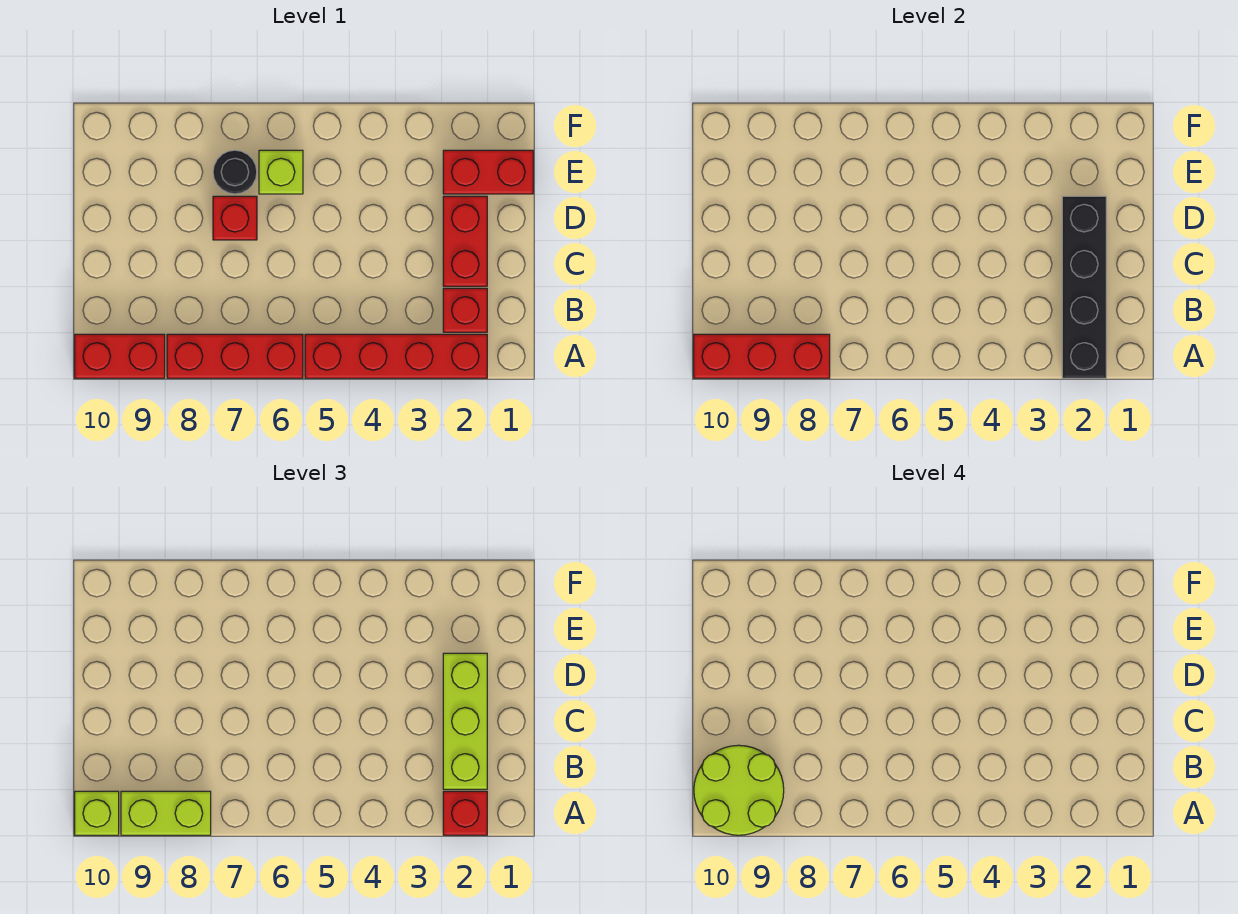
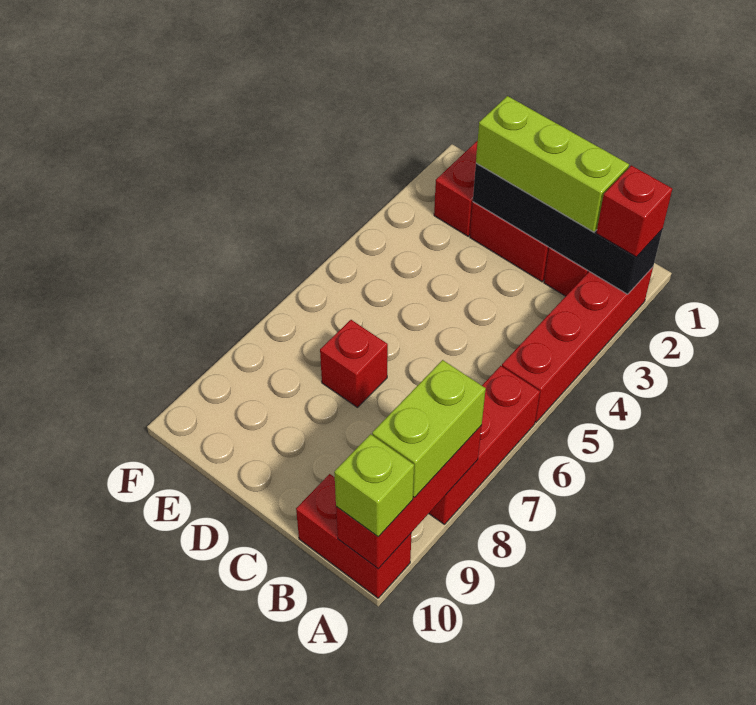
red brick A9:A10 level 1 -> red brick A10:B10 level 1
lime round brick A9:B10 level 4 -> none
lime brick E6 level 1 -> none
black round brick E7 level 1 -> none

